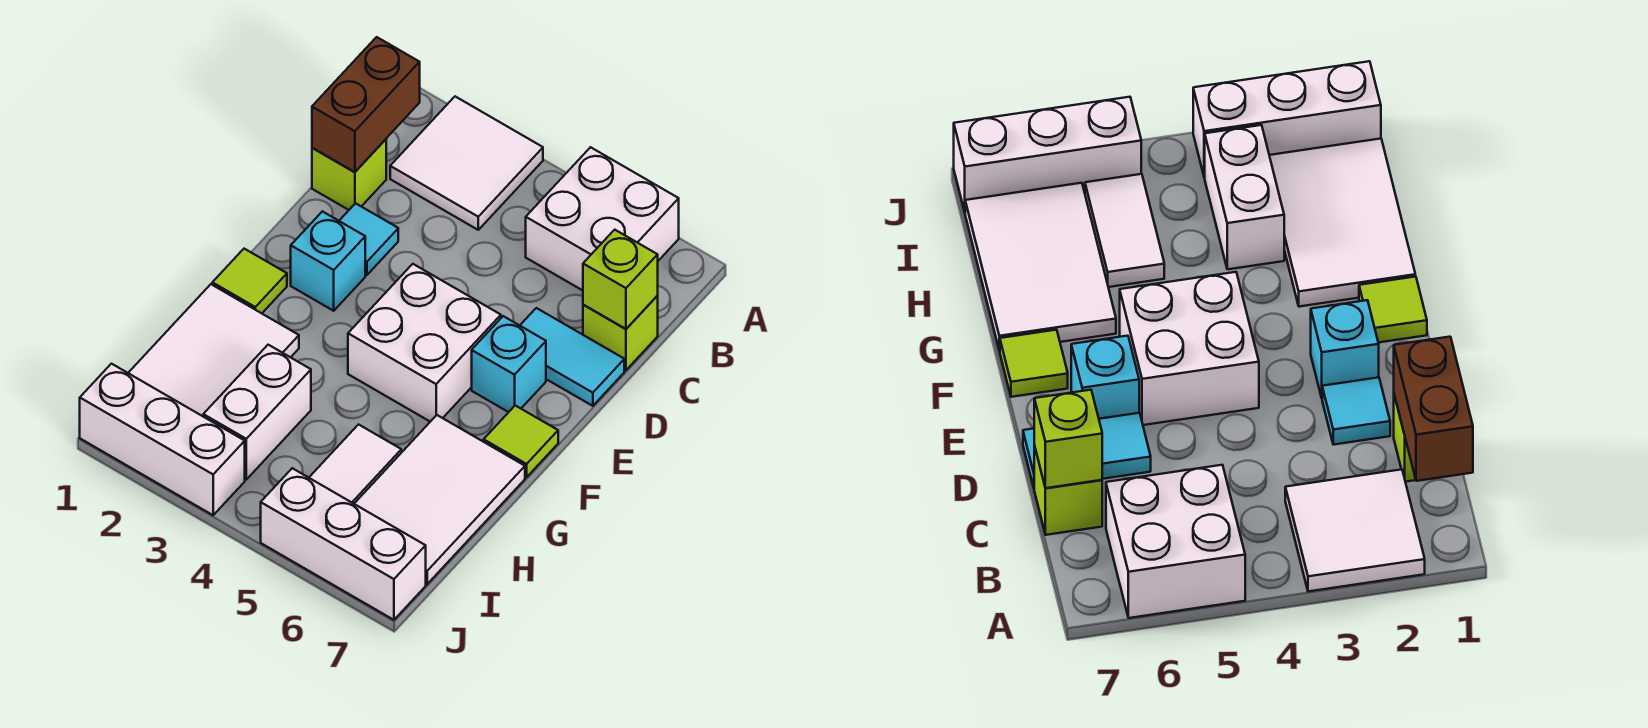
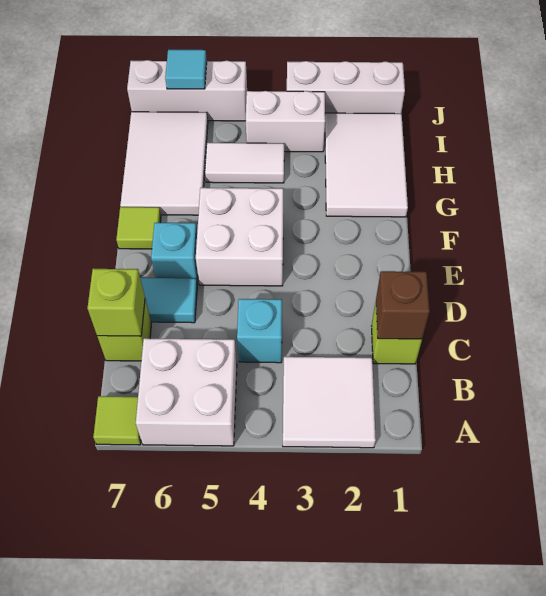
brown brick B1:C1 level 2 -> brown brick C1 level 2
cyan tile D2 level 1 -> cyan tile J6 level 2
cyan brick E2 level 1 -> cyan brick C4 level 1
lime tile F1 level 1 -> lime tile A7 level 1
white brick H3:I3 level 1 -> white brick I3:I4 level 1
white tile H5:I5 level 1 -> white tile H4:H5 level 1

